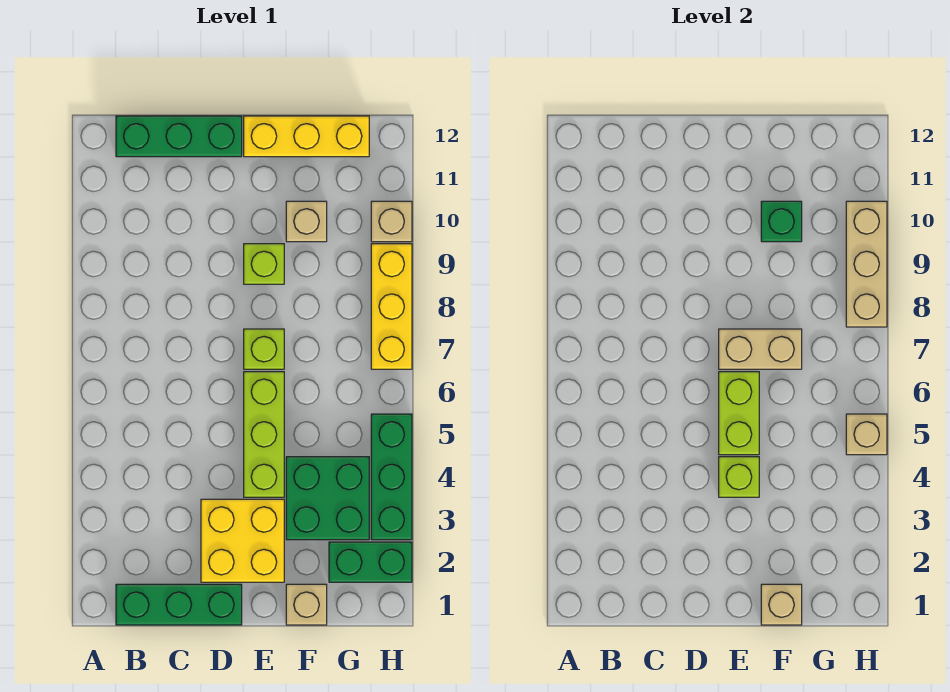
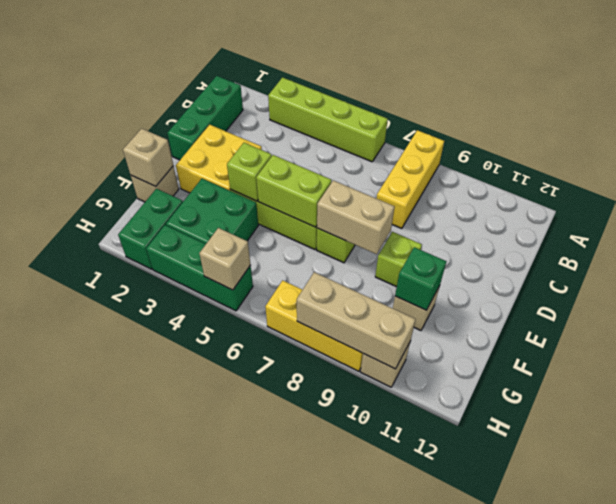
none -> lime brick A3:A6 level 1
green brick B12:D12 level 1 -> none
tan brick E7:F7 level 2 -> tan brick E7:E8 level 2
yellow brick E12:G12 level 1 -> yellow brick A8:C8 level 1

